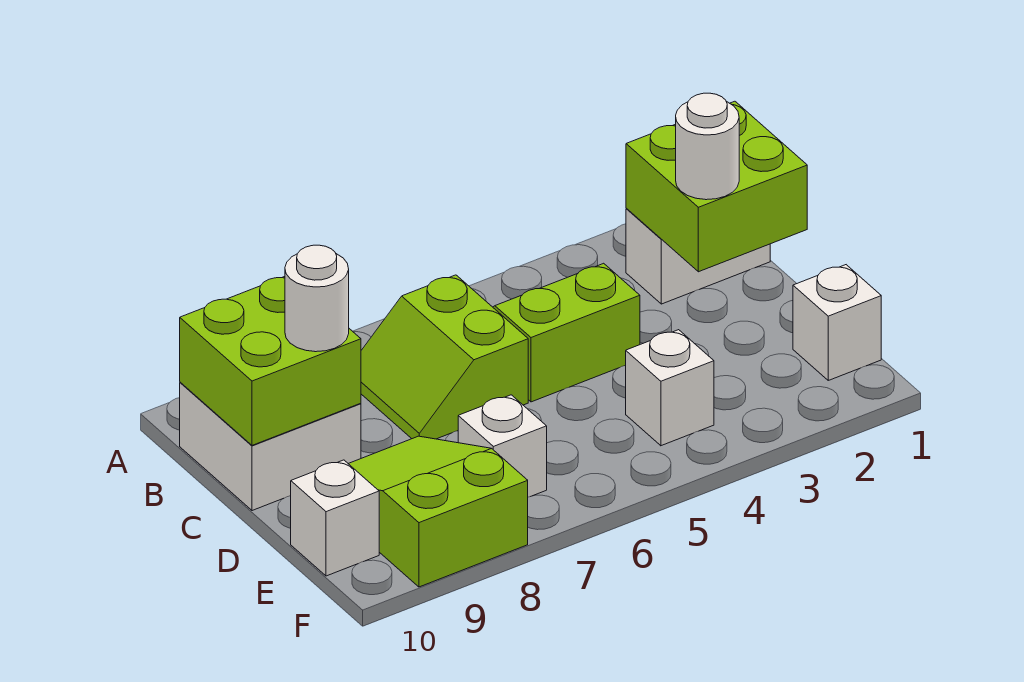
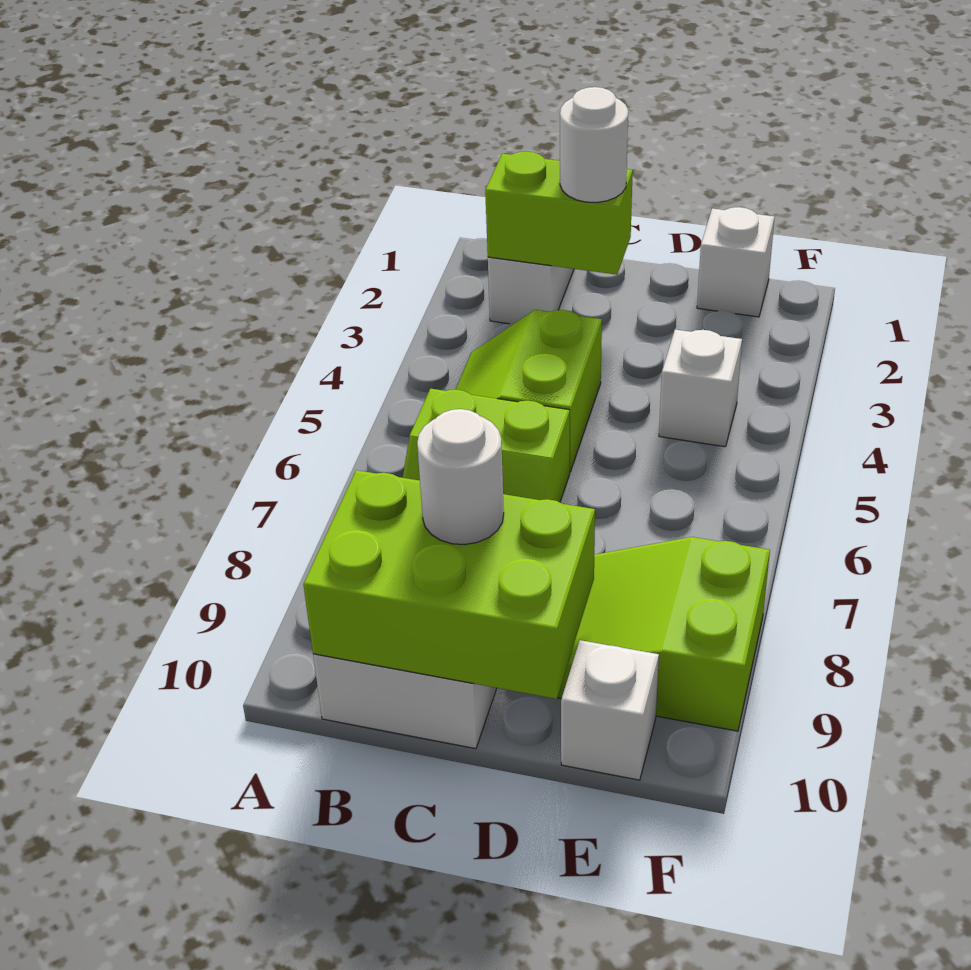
lime brick B1:C2 level 2 -> lime brick B2:C2 level 2
lime brick B9:C10 level 2 -> lime brick B9:D10 level 2
white brick E7 level 1 -> none

